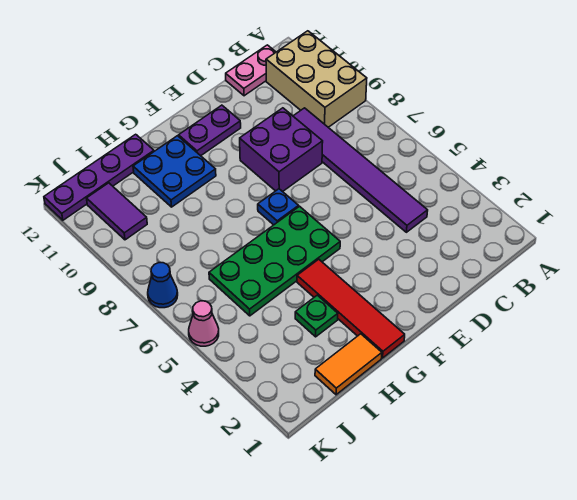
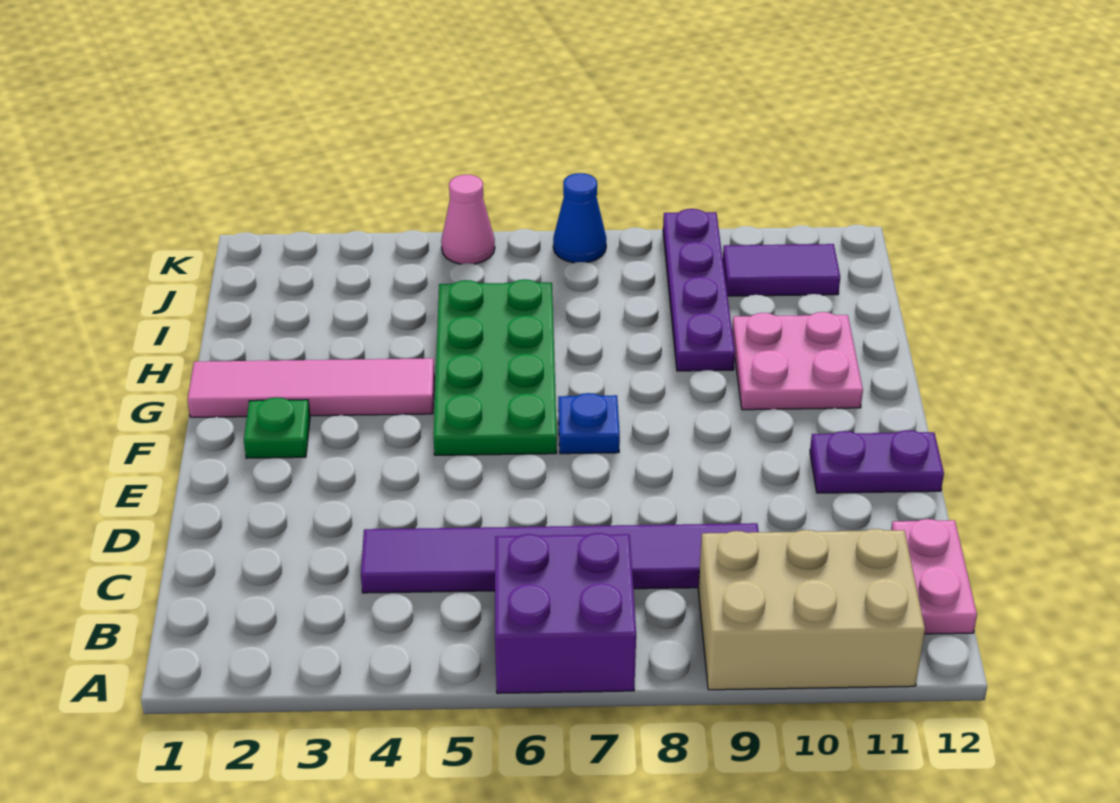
purple brick D8:E9 level 1 -> purple brick A6:B7 level 1
purple plate E11:F11 level 1 -> purple plate E11:E12 level 1
red tile G1:G4 level 1 -> pink tile G1:G4 level 1
blue plate G10:H11 level 1 -> pink plate G10:H11 level 1
orange tile H1:I1 level 1 -> none
green plate H3 level 1 -> green plate F2 level 1
purple plate H12:K12 level 1 -> purple plate H9:K9 level 1

